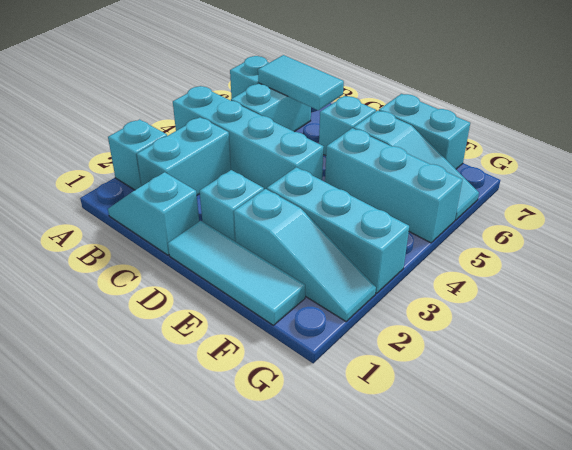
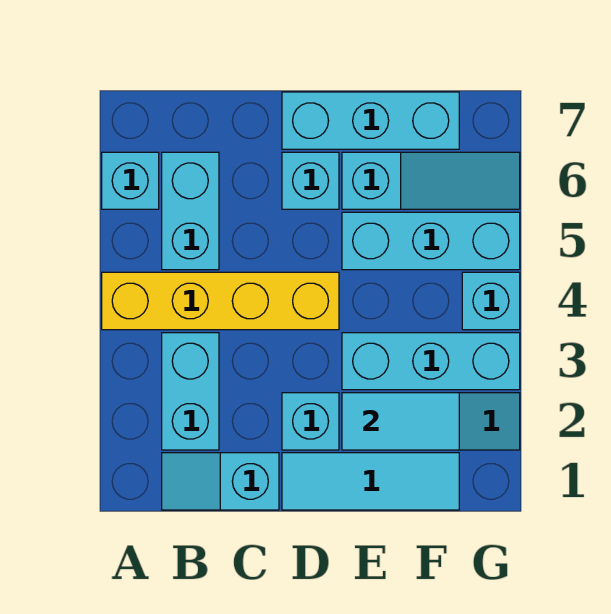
cyan brick A2 level 1 -> cyan brick G4 level 1
cyan brick A4:D4 level 1 -> yellow brick A4:D4 level 1
cyan tile B6:C6 level 2 -> cyan tile E2:F2 level 2
cyan brick E7:F7 level 1 -> cyan brick D7:F7 level 1

